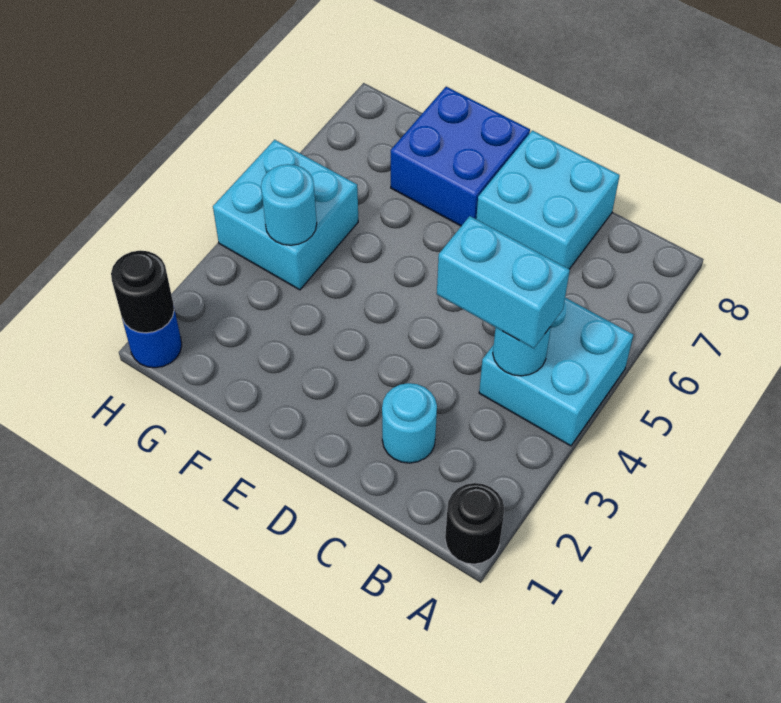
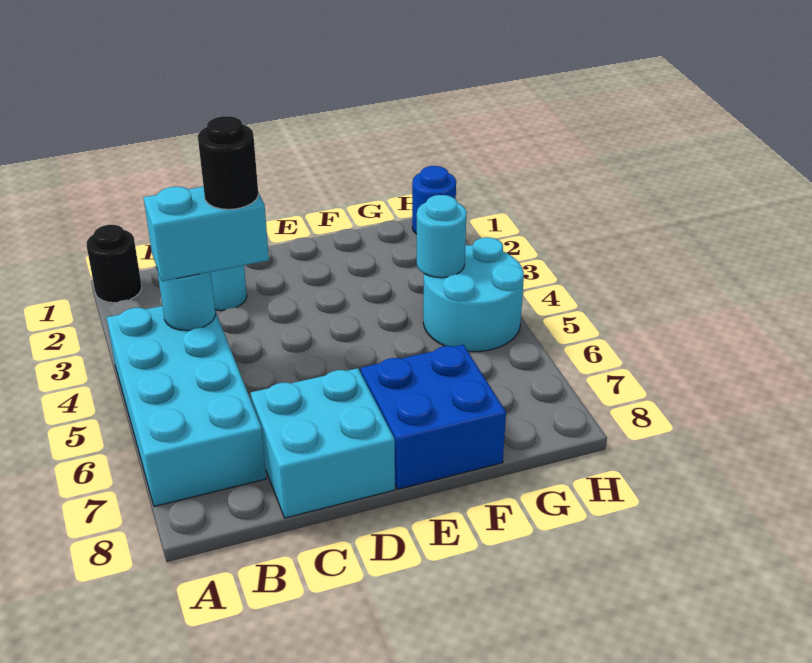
cyan brick A4:B5 level 1 -> cyan brick A4:B7 level 1
cyan brick G4:H5 level 1 -> cyan round brick G4:H5 level 1
black round brick H1 level 2 -> black round brick C4 level 4

